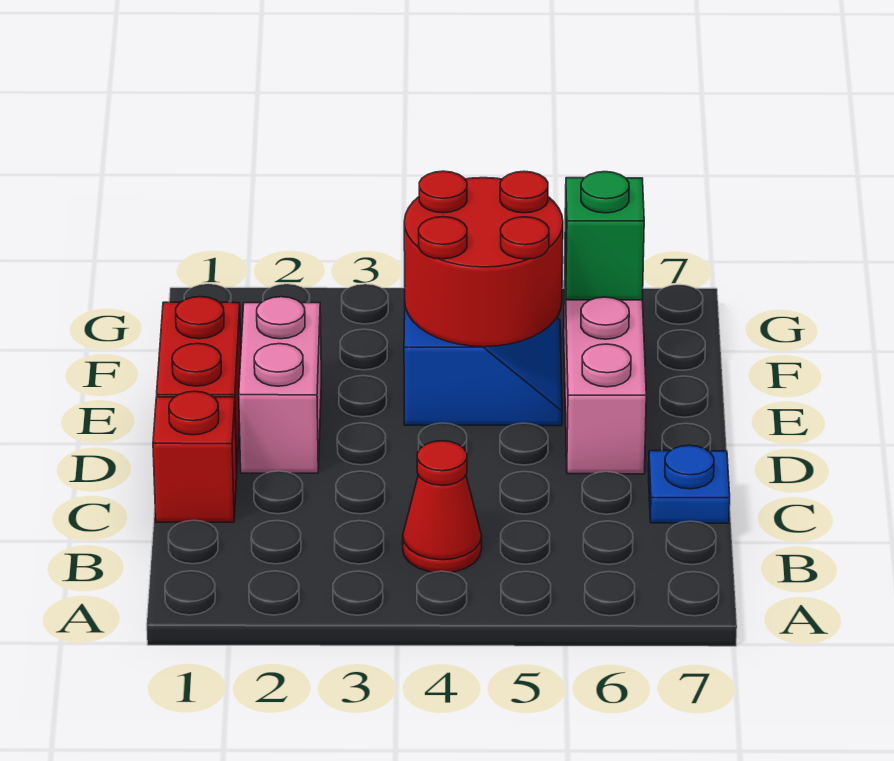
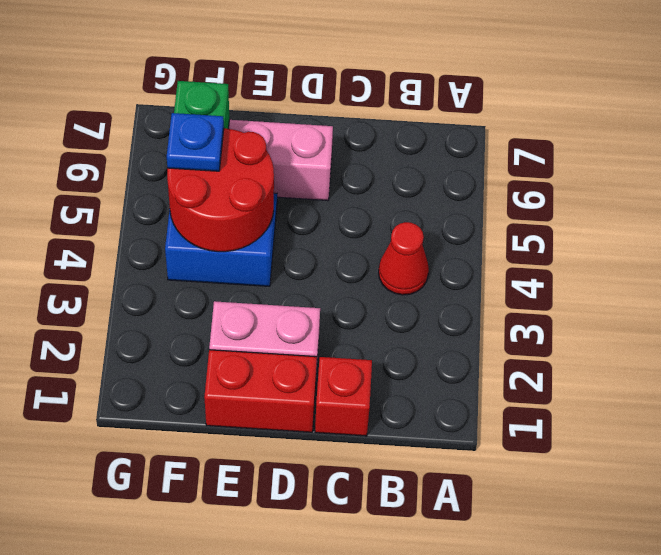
blue plate C7 level 1 -> blue plate F5 level 3

